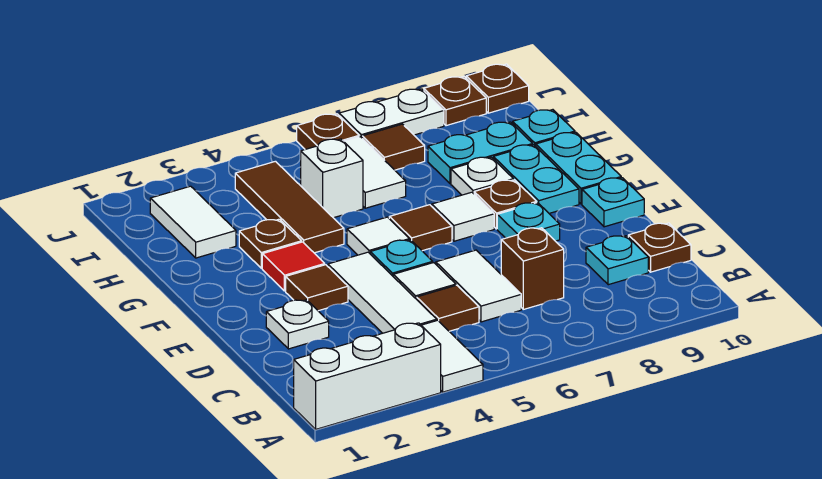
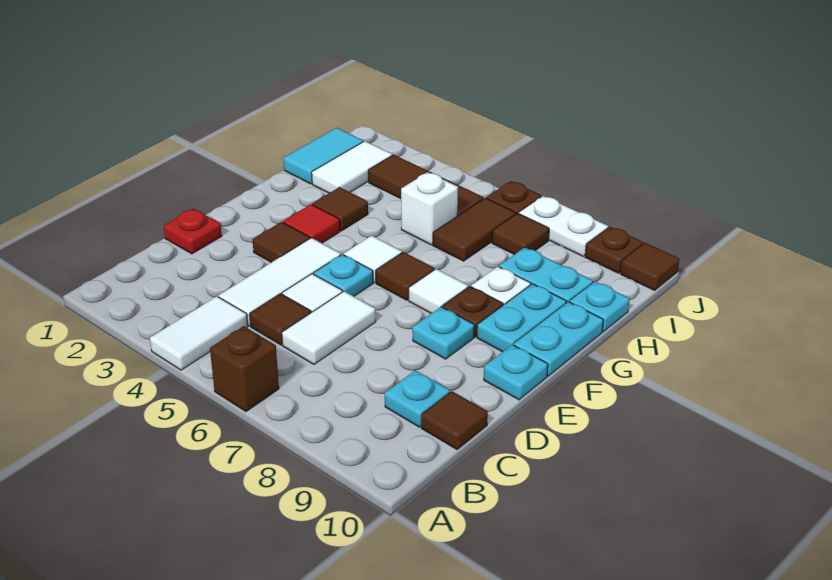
white brick A1:A3 level 1 -> none
brown brick C7 level 1 -> brown brick A6 level 1
brown plate C10 level 1 -> brown tile C10 level 1
none -> red plate D1 level 1
white plate D2 level 1 -> none
brown plate G3 level 1 -> brown tile G3 level 1
brown tile G4:I4 level 1 -> brown tile I3:I5 level 1
none -> cyan tile H1:I1 level 1
white tile H6:I6 level 1 -> brown tile H6:I6 level 1
brown plate J10 level 1 -> brown tile J10 level 1

